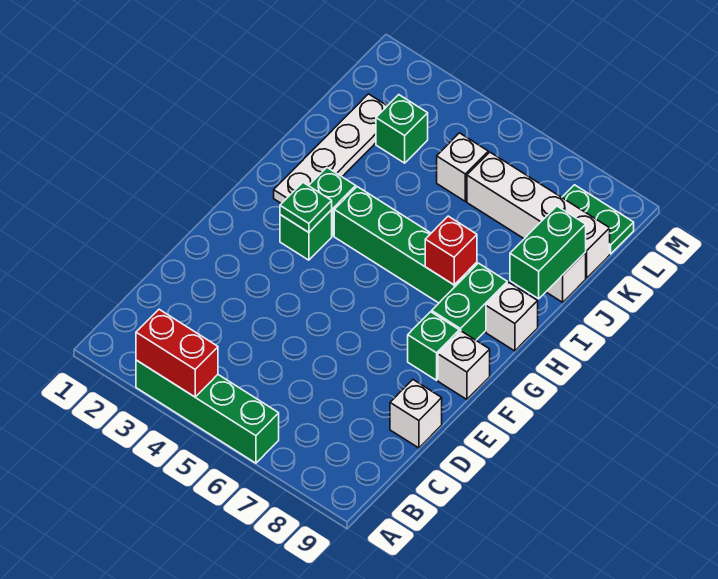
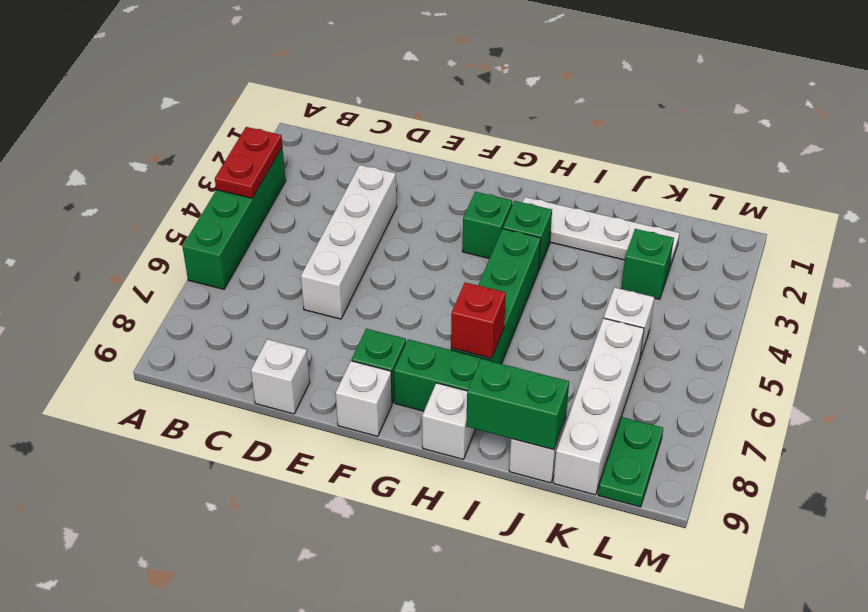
red brick A3:A4 level 2 -> red plate A3:A4 level 2
none -> white brick D3:D6 level 1
green plate G3 level 2 -> none

